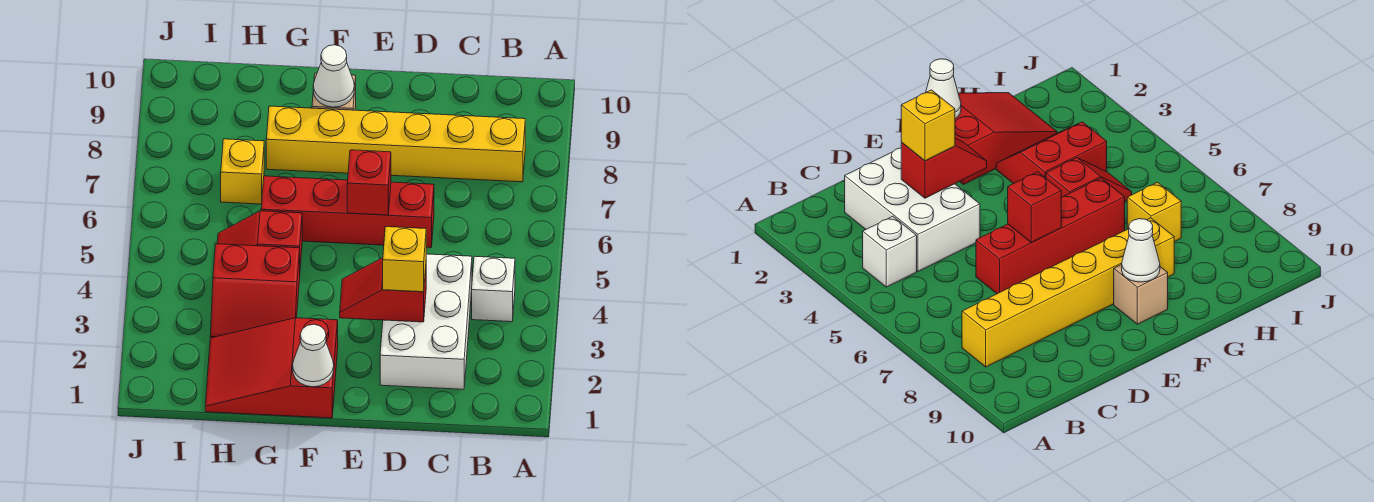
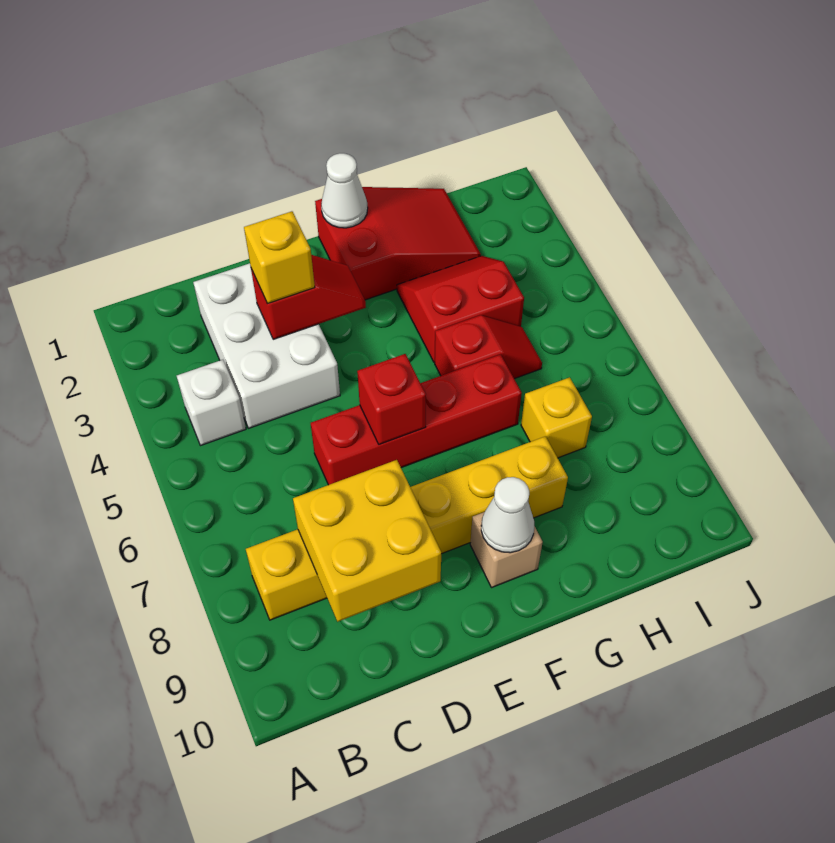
none -> yellow brick C8:D9 level 2

